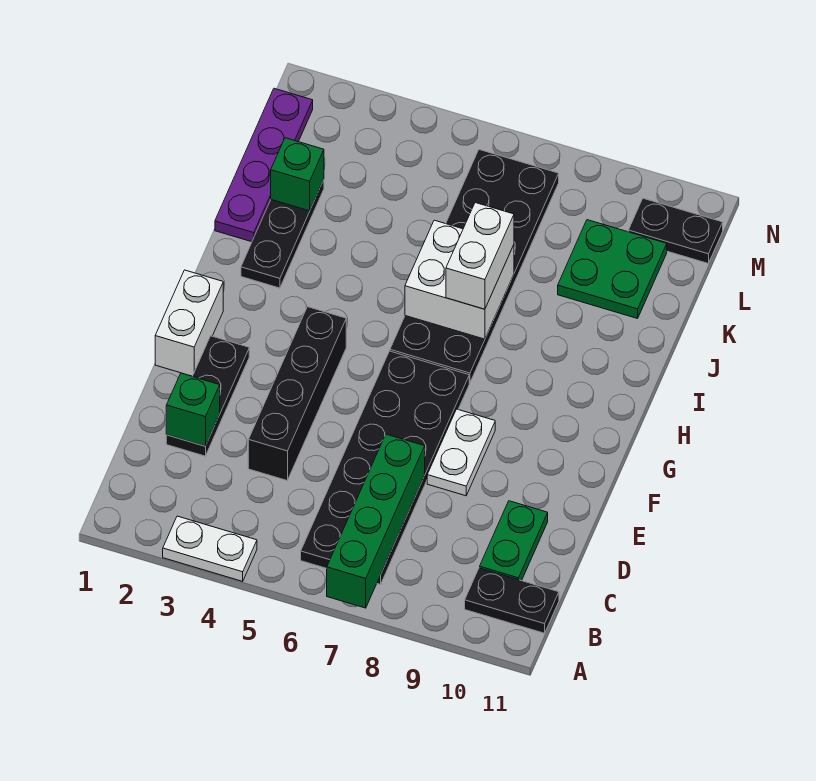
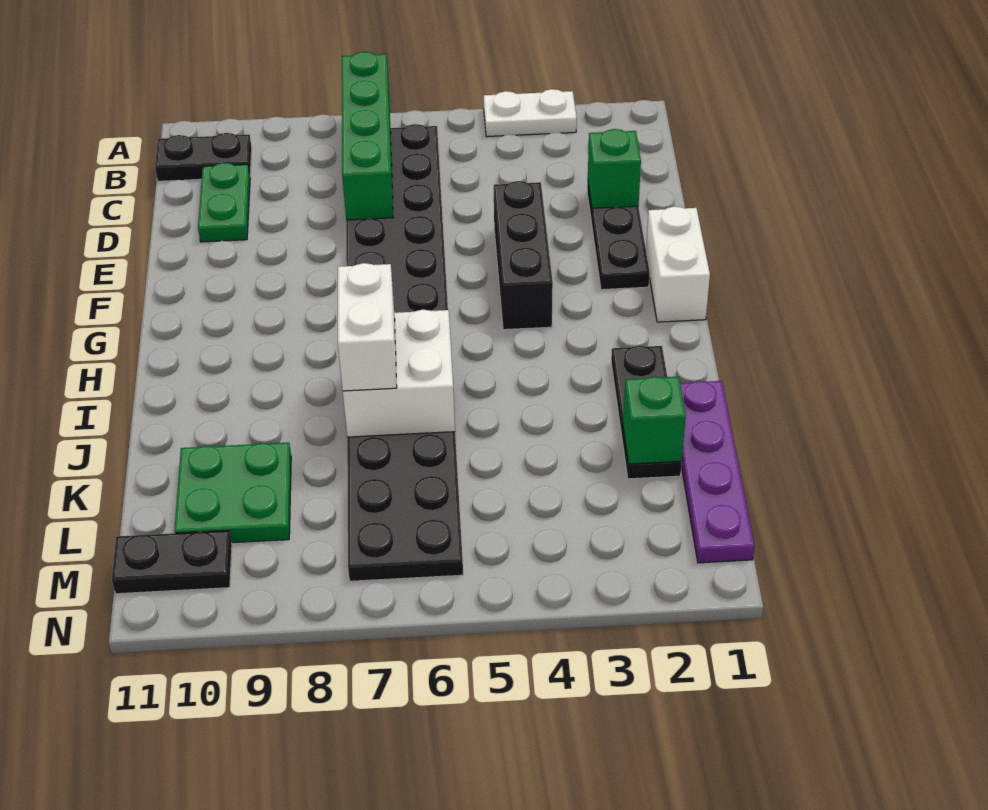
black brick D4:G4 level 1 -> black brick E4:G4 level 1
white plate E8:F8 level 1 -> none

